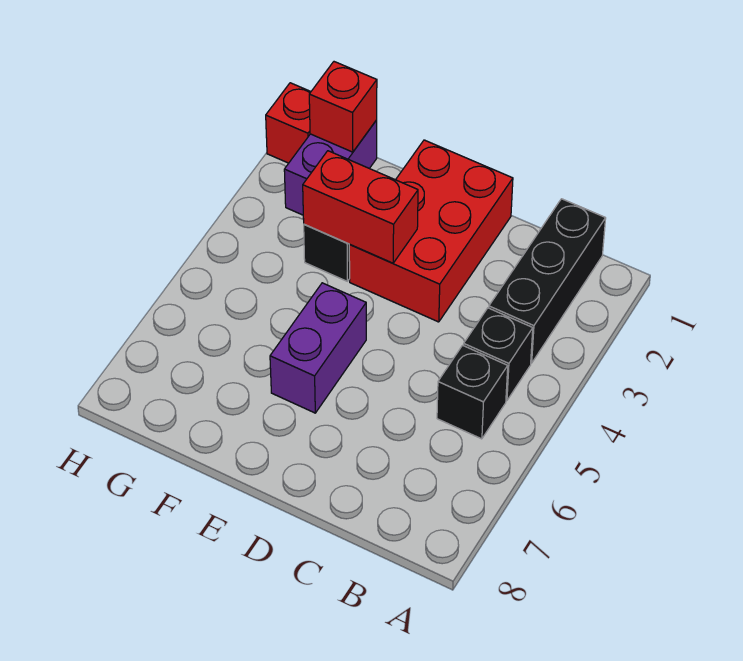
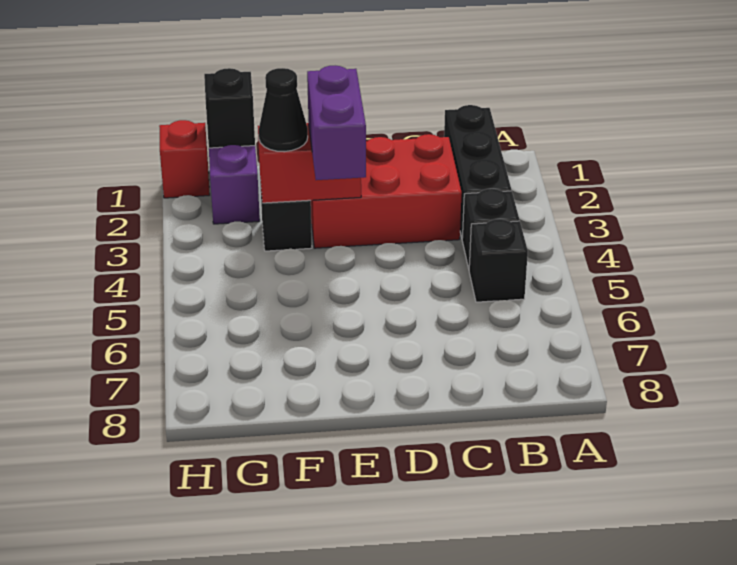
red brick D1:E3 level 1 -> red brick C2:E3 level 1
purple brick E5:E6 level 1 -> purple brick E3:E4 level 3
none -> black cone F3 level 3
red brick G1 level 2 -> black brick G1 level 2

